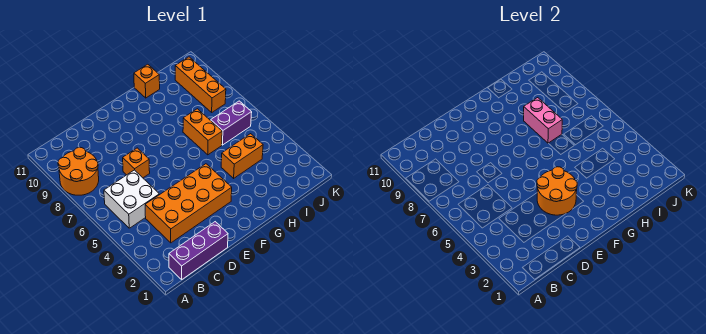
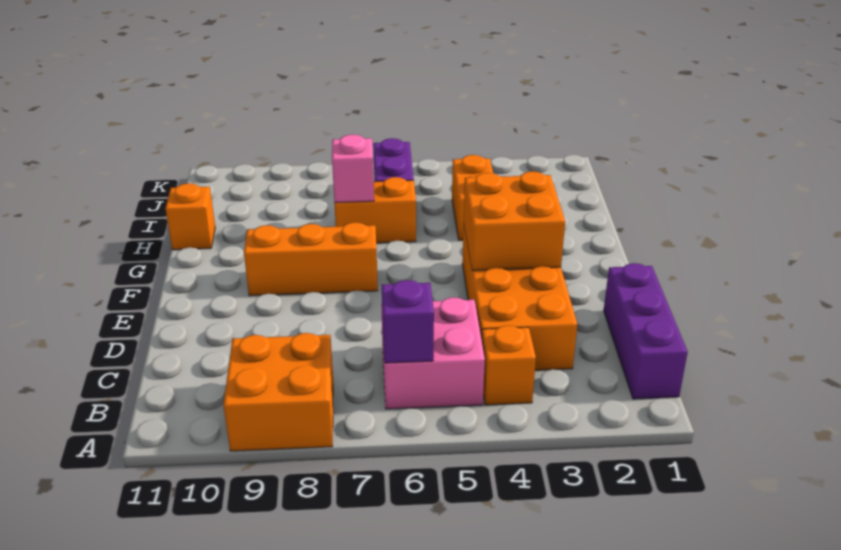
orange round brick A8:B9 level 1 -> orange brick A8:B9 level 1
white brick B5:C6 level 1 -> pink brick B5:C6 level 1
none -> purple brick B6 level 2
orange brick D7 level 1 -> orange brick B4 level 1
orange round brick E3:F4 level 2 -> orange brick E3:F4 level 2
pink brick H7:H8 level 2 -> pink brick H7 level 2
orange brick J8:J10 level 1 -> orange brick F7:F9 level 1

